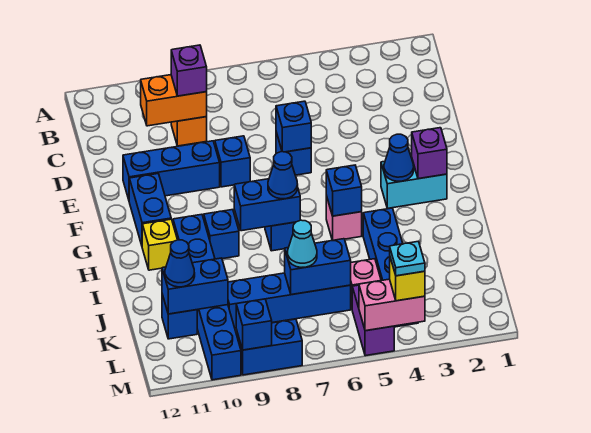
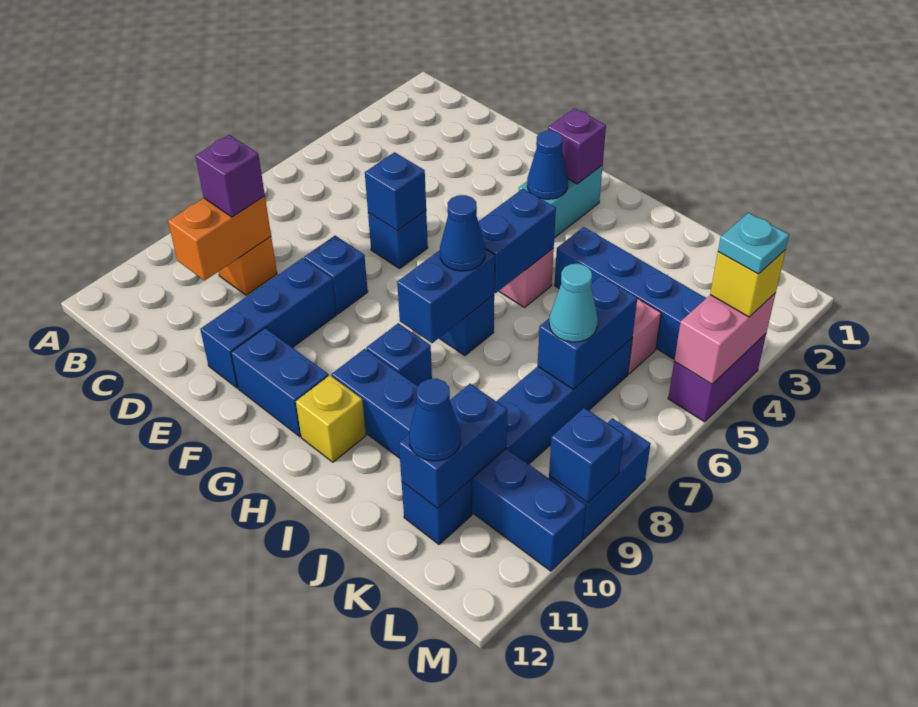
blue brick H5 level 2 -> blue brick H5:H6 level 2
purple brick L5:M5 level 1 -> purple brick M4:M5 level 1

